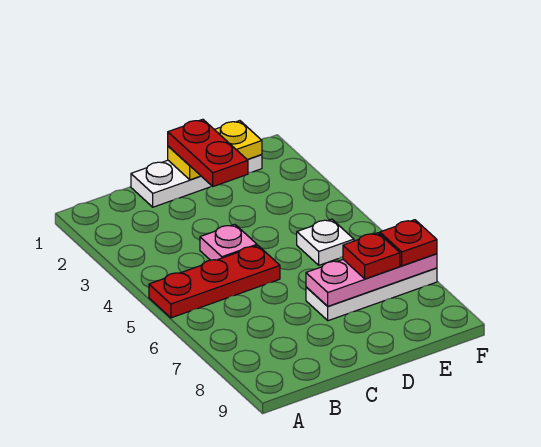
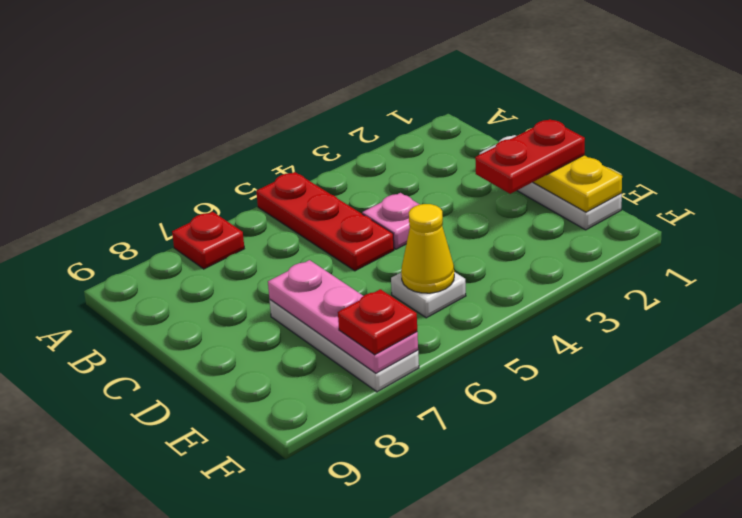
none -> yellow cone E5 level 2
red plate E7 level 3 -> red plate A7 level 1

